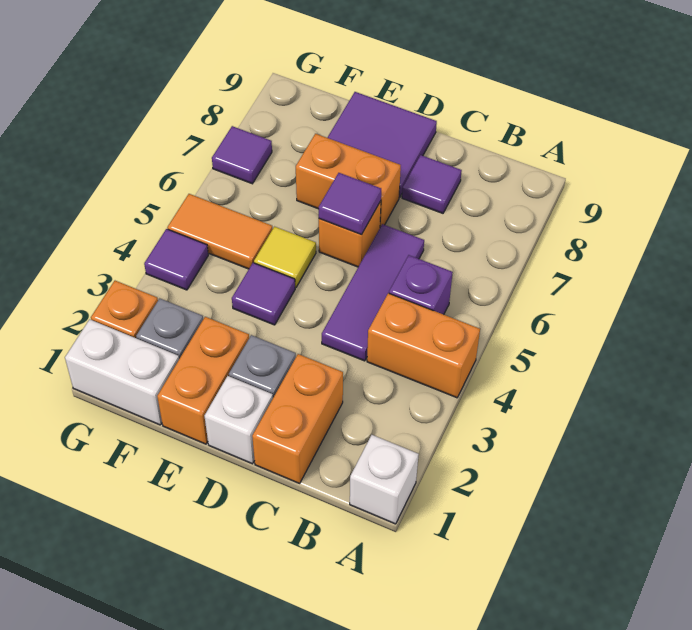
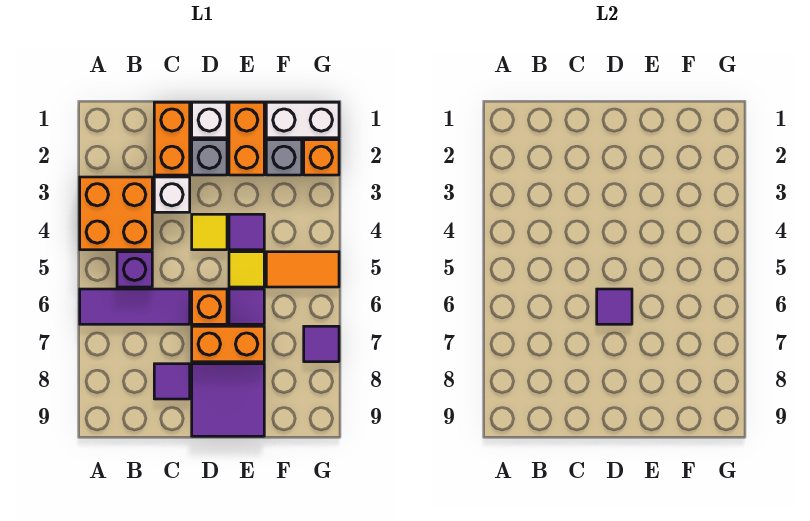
white brick A1 level 1 -> white brick C3 level 1
orange brick A4:B4 level 1 -> orange brick A3:B4 level 1
purple tile C4:C6 level 1 -> purple tile A6:C6 level 1
none -> yellow tile D4 level 1
purple tile G4 level 1 -> purple tile E6 level 1

